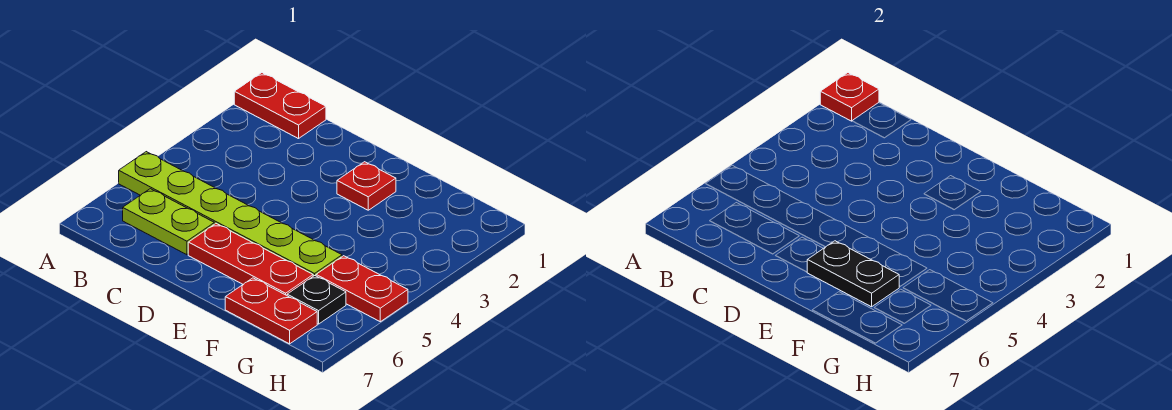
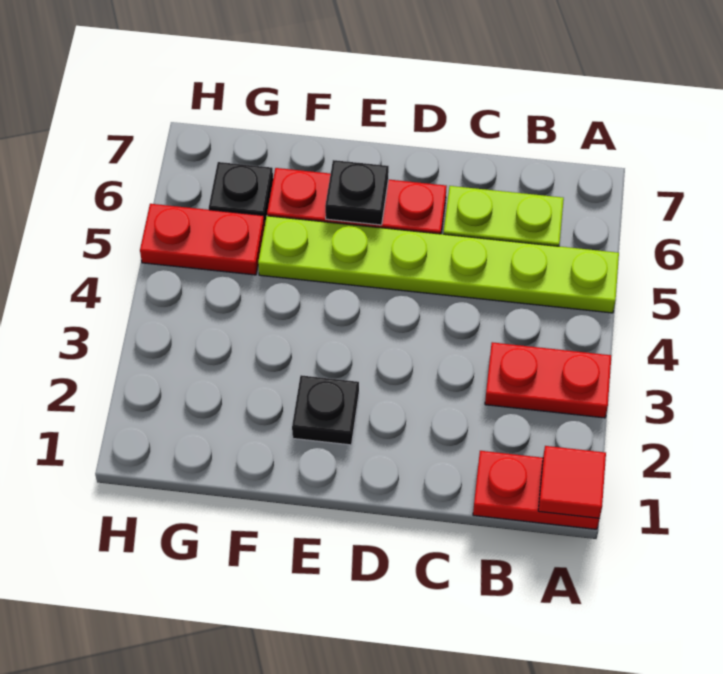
red plate A1 level 2 -> red tile A1 level 2
red plate E2 level 1 -> black plate E2 level 1
black plate E6:F6 level 2 -> black plate E6 level 2
red plate F7:G7 level 1 -> red plate A3:B3 level 1

